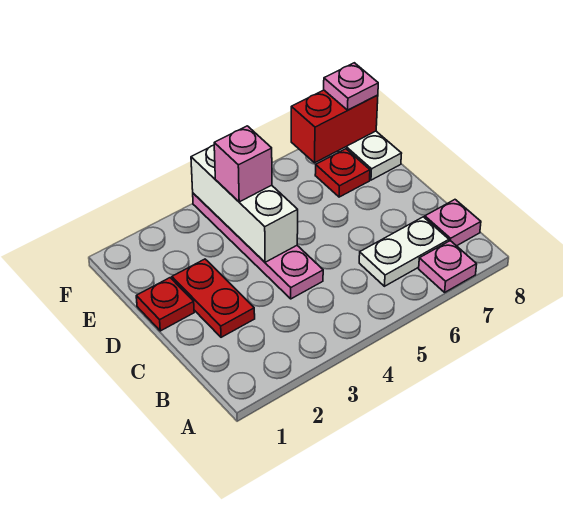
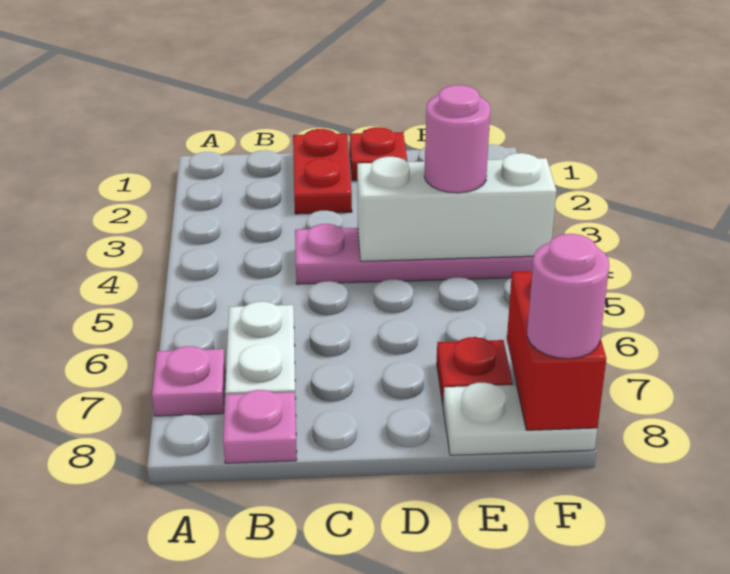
red plate C2:D2 level 1 -> red plate C1:C2 level 1
pink brick E4 level 3 -> pink round brick E4 level 3
pink plate F8 level 3 -> pink round brick F8 level 3

